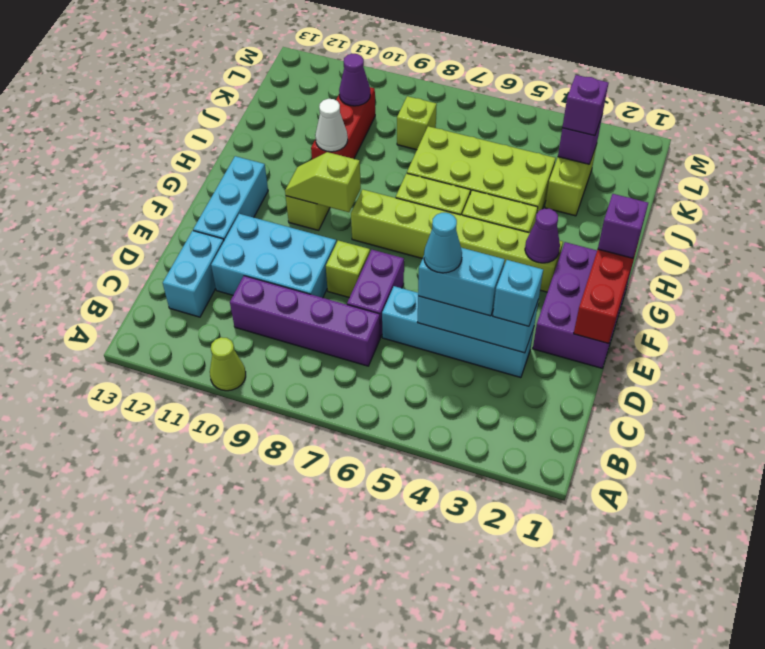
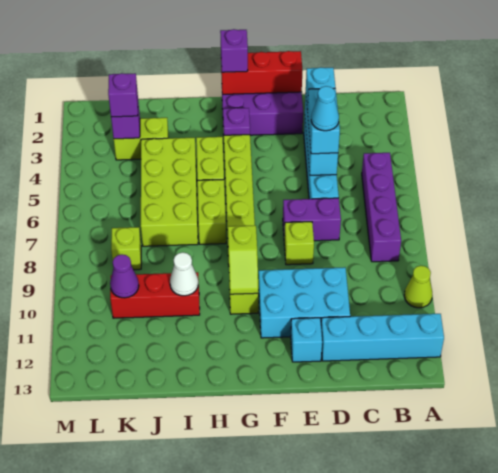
purple brick C7:C10 level 1 -> purple brick B5:B8 level 1
cyan brick C12:D12 level 1 -> cyan brick A12:D12 level 1
cyan brick D9:E11 level 1 -> cyan brick D10:F11 level 1
cyan brick E12:G12 level 1 -> cyan brick E12 level 1
purple cone G3 level 2 -> purple plate G3 level 2

